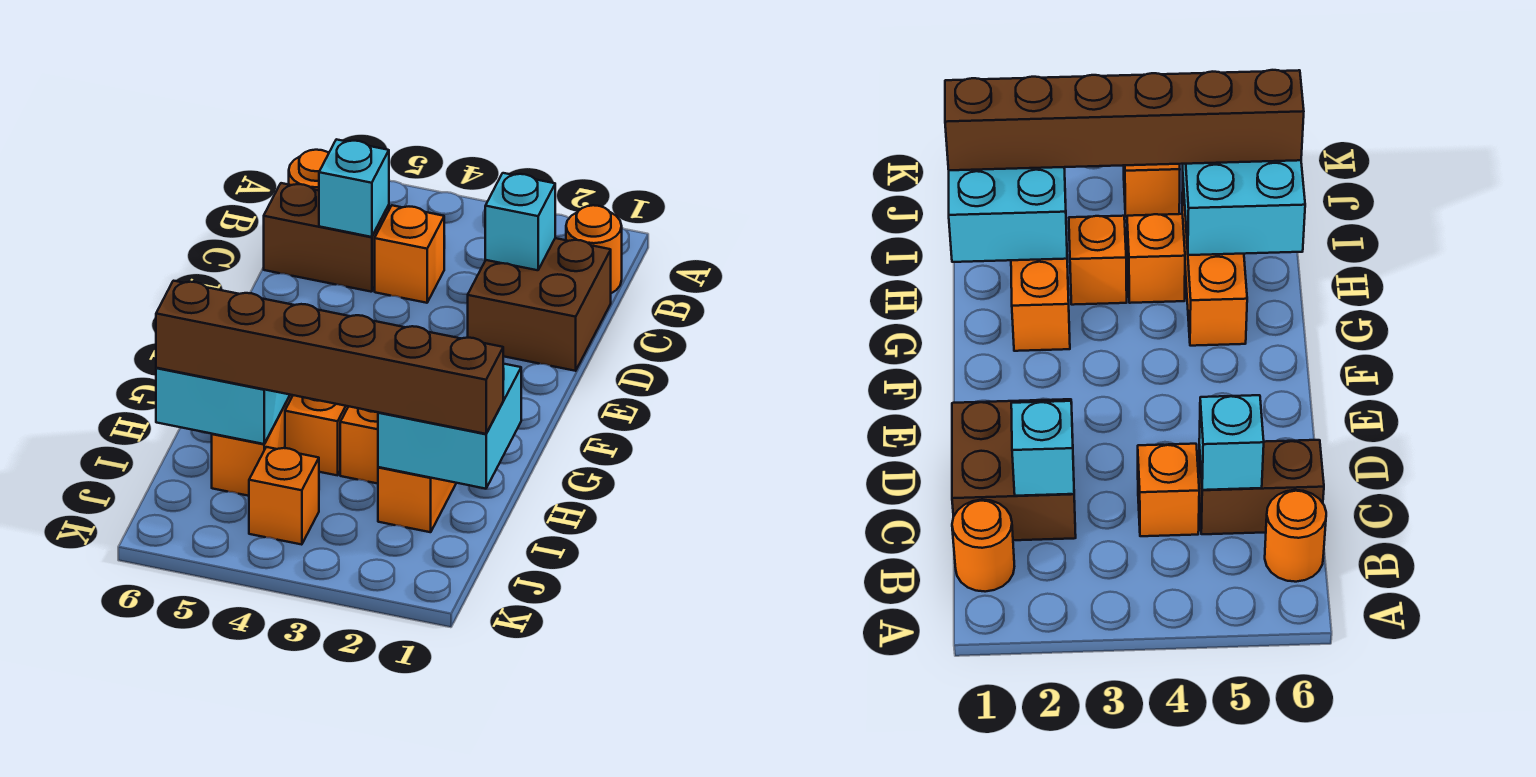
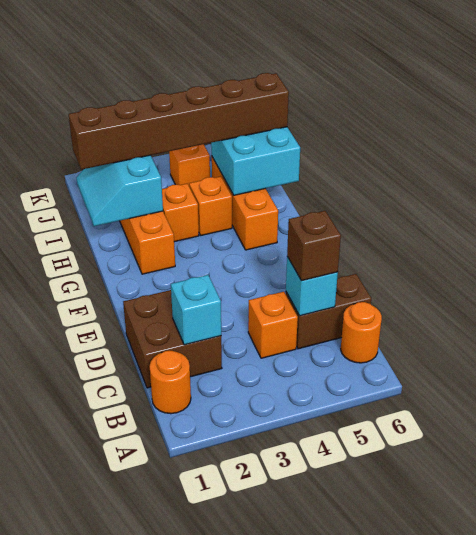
none -> brown brick C5 level 3
cyan brick H1:I2 level 2 -> cyan slope H1:I2 level 2 top 2

